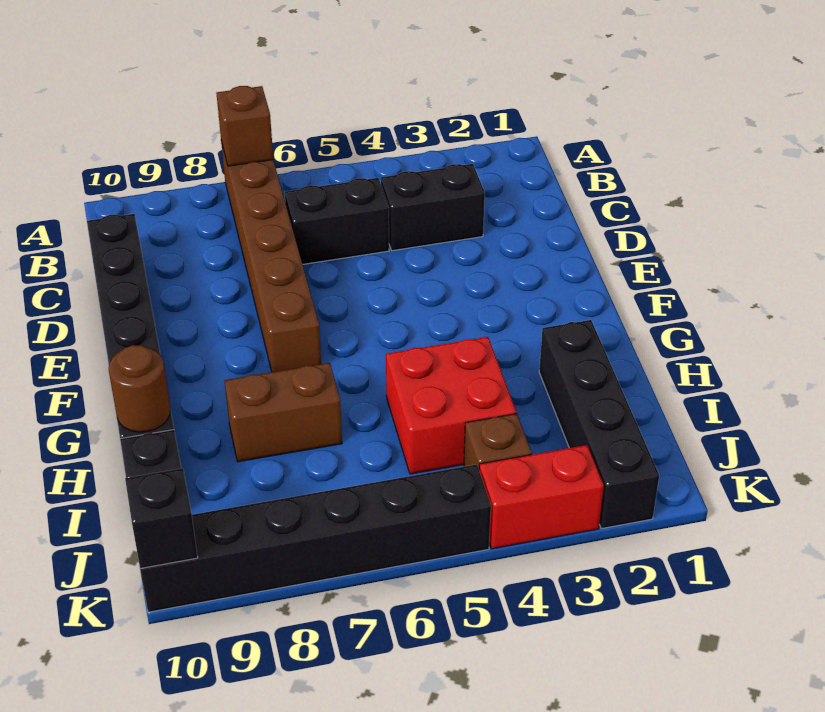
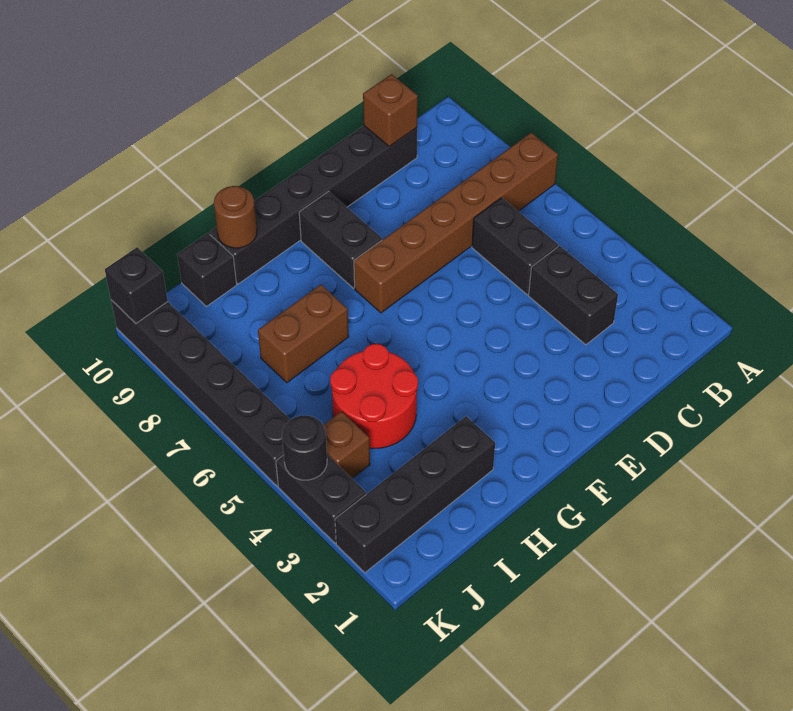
brown brick A7 level 2 -> brown brick C10 level 2
none -> black brick F8:F9 level 1
red brick H4:I5 level 1 -> red round brick H4:I5 level 1
brown brick H7:H8 level 1 -> brown brick H7:I7 level 1
red brick K3:K4 level 1 -> black brick K3:K4 level 1
none -> black round brick K4 level 2

